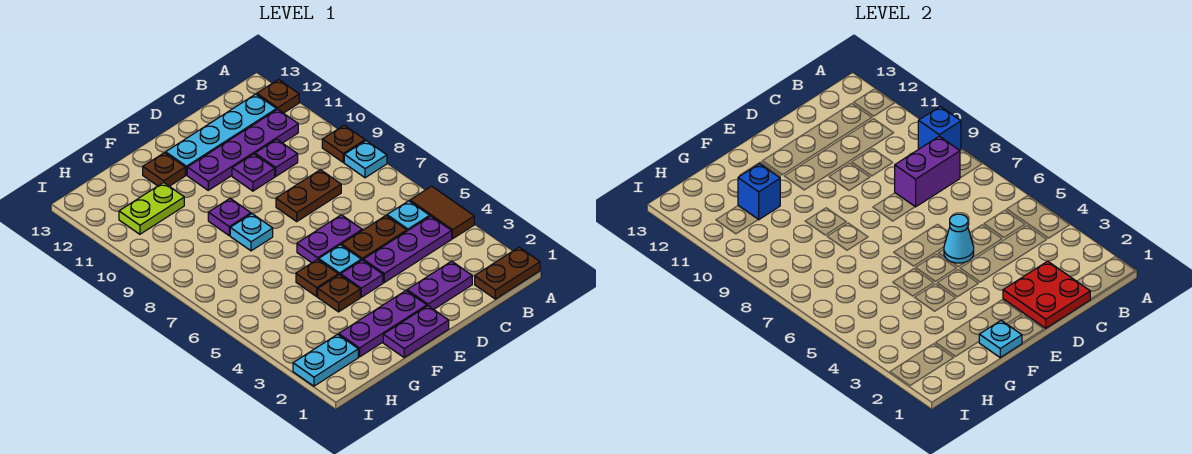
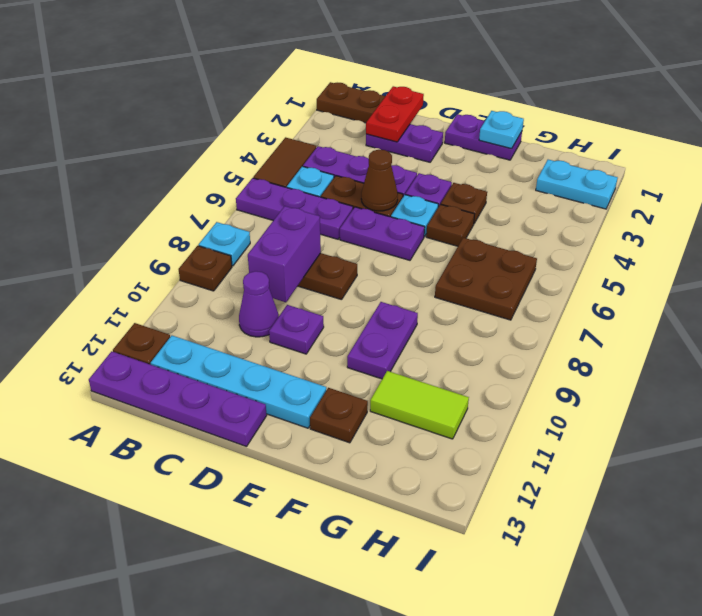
blue brick A9 level 2 -> none
purple brick B8:C8 level 2 -> purple brick C8:C9 level 2
purple plate B11:E11 level 1 -> purple plate A13:D13 level 1
red plate C1:D2 level 2 -> red plate C1:C2 level 2
purple plate C10 level 1 -> purple cone C10 level 1
cyan cone D5 level 2 -> brown cone D5 level 2
purple plate E2:G2 level 1 -> purple plate A6:C6 level 1
cyan plate F8 level 1 -> none
purple plate F9 level 1 -> purple plate F9:F10 level 1
none -> brown plate G6:H7 level 1
lime plate G11:H11 level 1 -> lime tile G11:H11 level 1
blue brick G11 level 2 -> none

